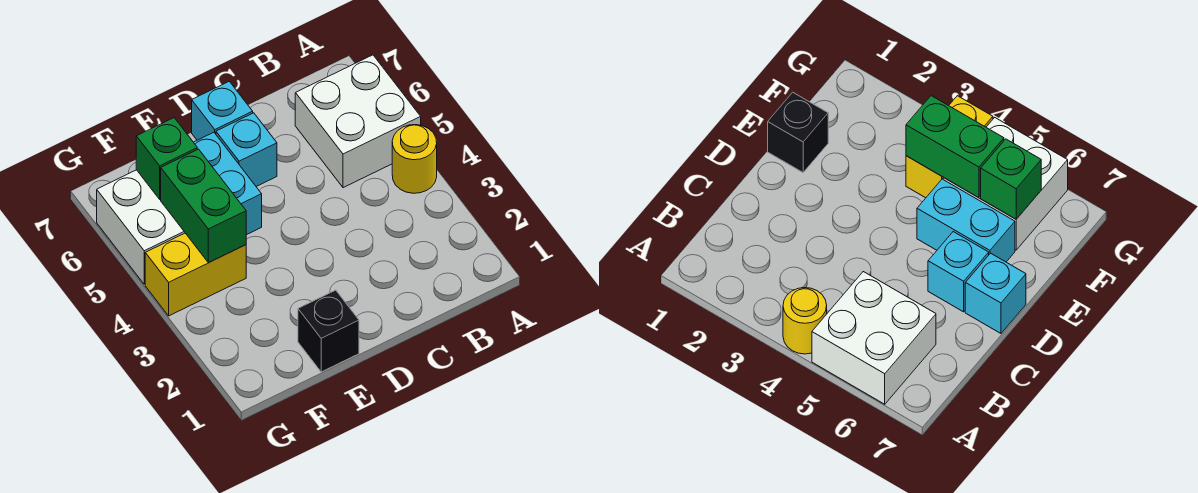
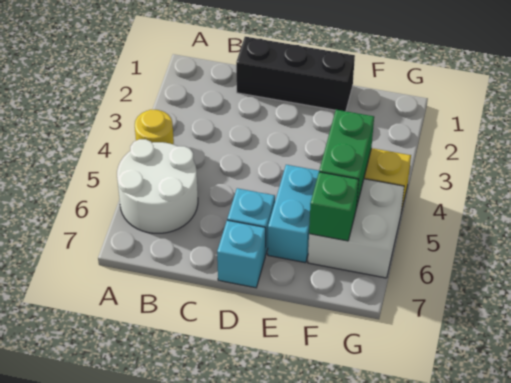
white brick A5:B6 level 1 -> white round brick A5:B6 level 1
black brick E1 level 1 -> black brick C1:E1 level 1

